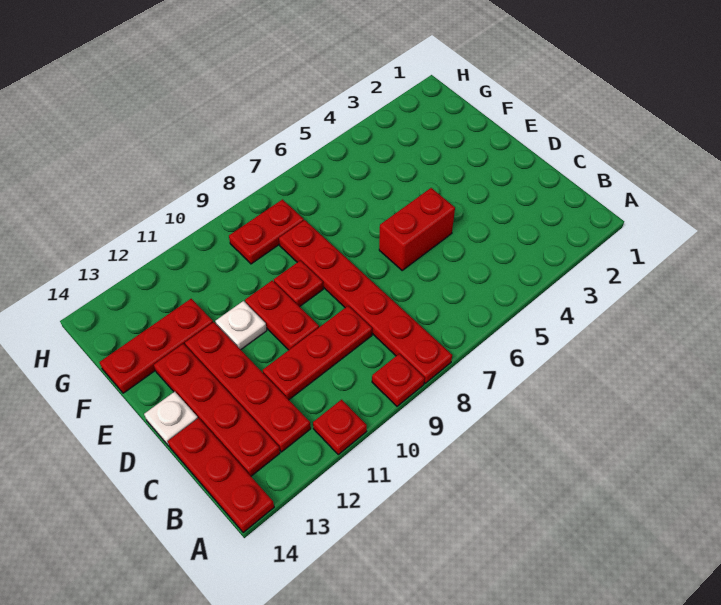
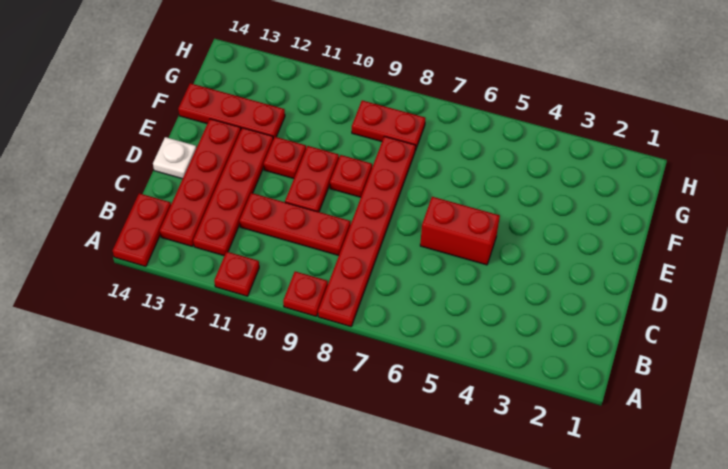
red plate A14:C14 level 1 -> red plate A14:B14 level 1
white plate E11 level 1 -> red plate E11 level 1

